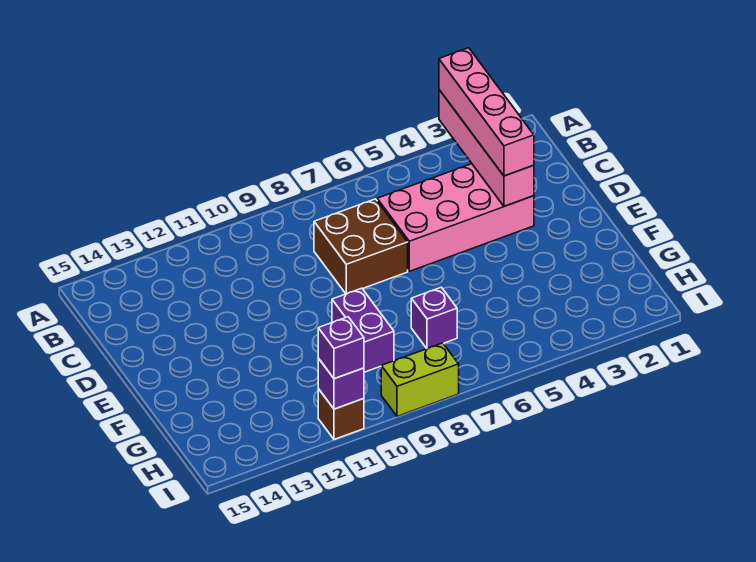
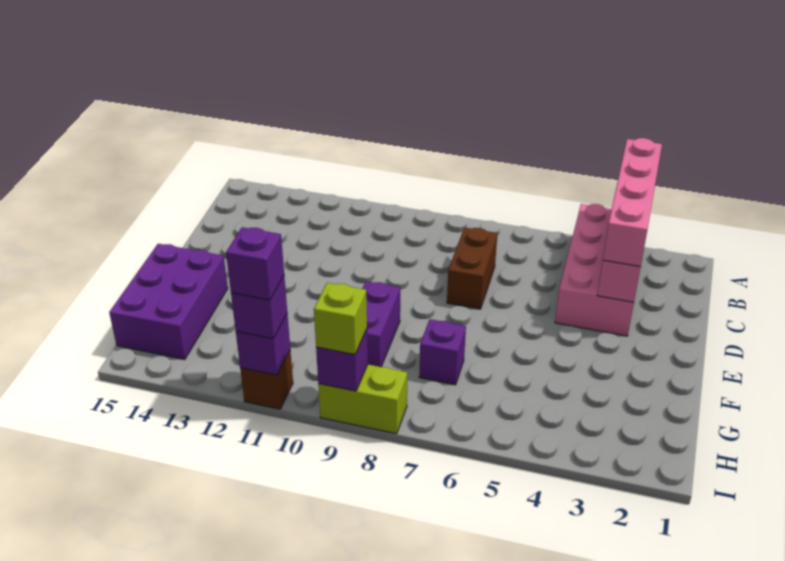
pink brick C3:D6 level 1 -> pink brick A3:D4 level 1
brown brick C7:D8 level 1 -> brown brick C7:D7 level 1
none -> purple brick F14:H15 level 1
none -> purple brick I9 level 2
none -> lime brick I9 level 3
none -> purple brick I11 level 4

